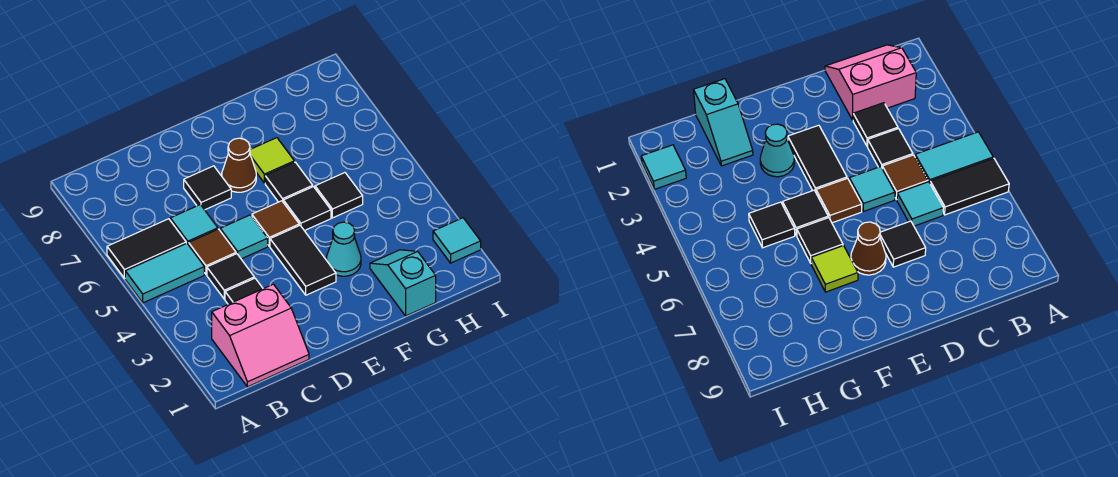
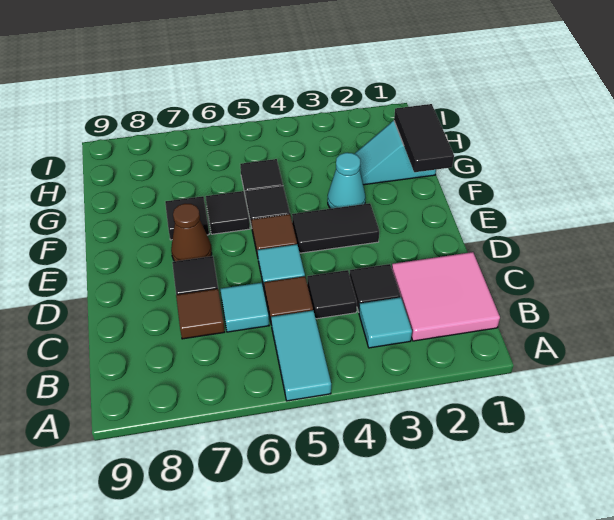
black tile A6:B6 level 1 -> black tile F1:G1 level 2
pink slope B1:C2 level 1 top 2 -> pink tile B1:C2 level 1
none -> brown tile C7 level 1
lime tile F7 level 1 -> black tile F7 level 1
cyan tile I2 level 1 -> cyan tile B3 level 1

